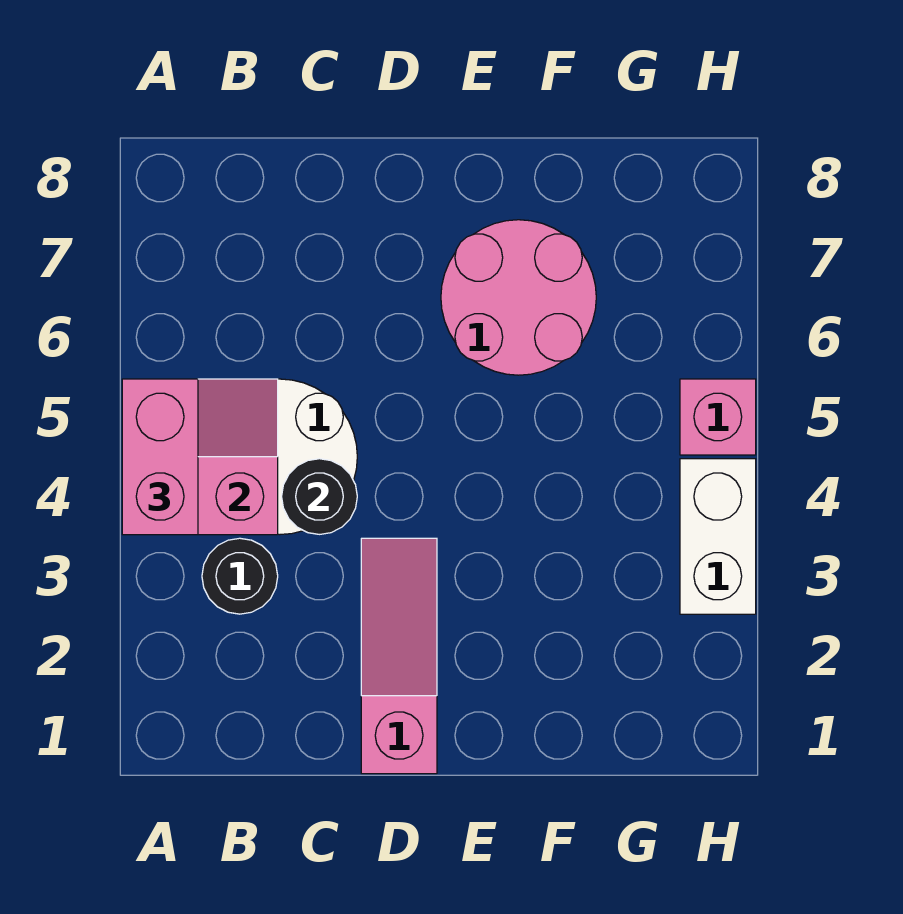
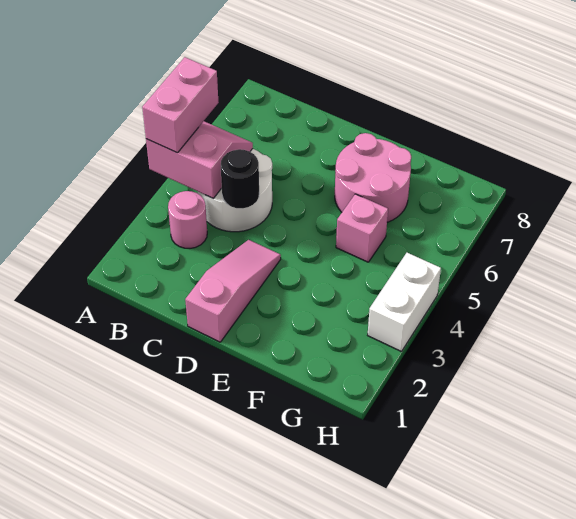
black round brick B3 level 1 -> pink round brick B3 level 1
pink brick H5 level 1 -> pink brick F5 level 1

